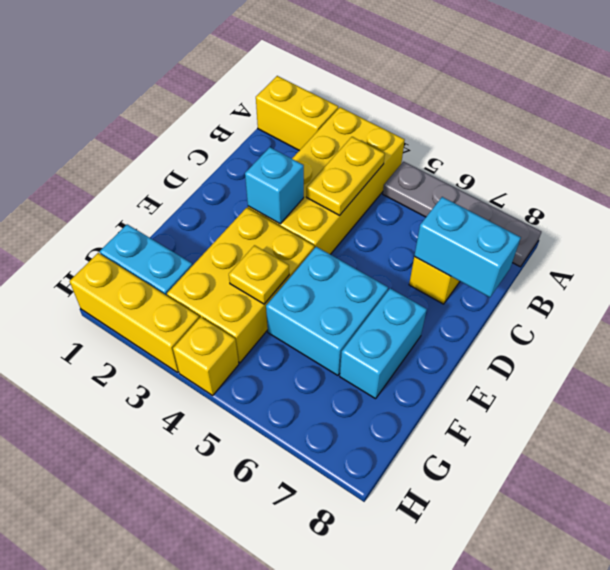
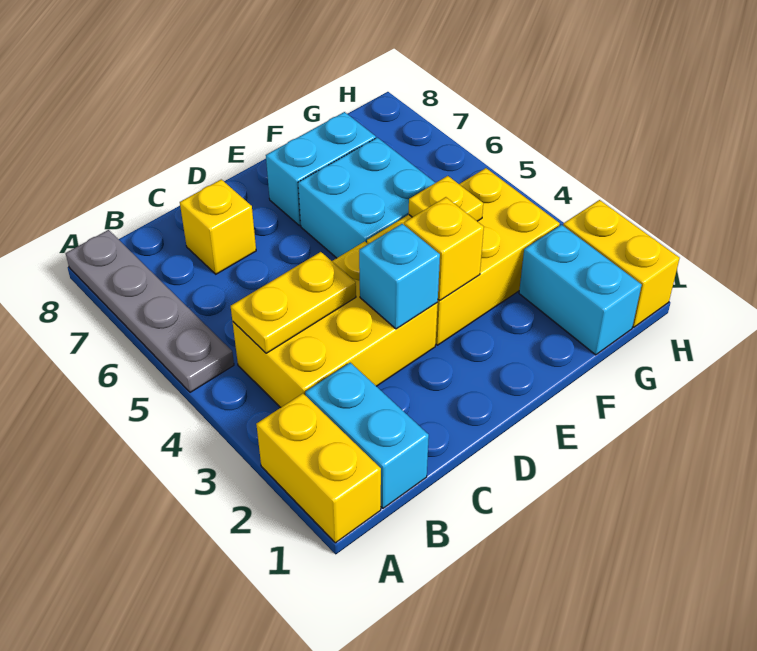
yellow brick A3:D4 level 1 -> yellow brick B3:D4 level 1
cyan brick C7:C8 level 2 -> cyan brick B1:B2 level 1
yellow brick H1:H3 level 1 -> yellow brick H1:H2 level 1
yellow brick H4 level 1 -> yellow brick E3 level 2

